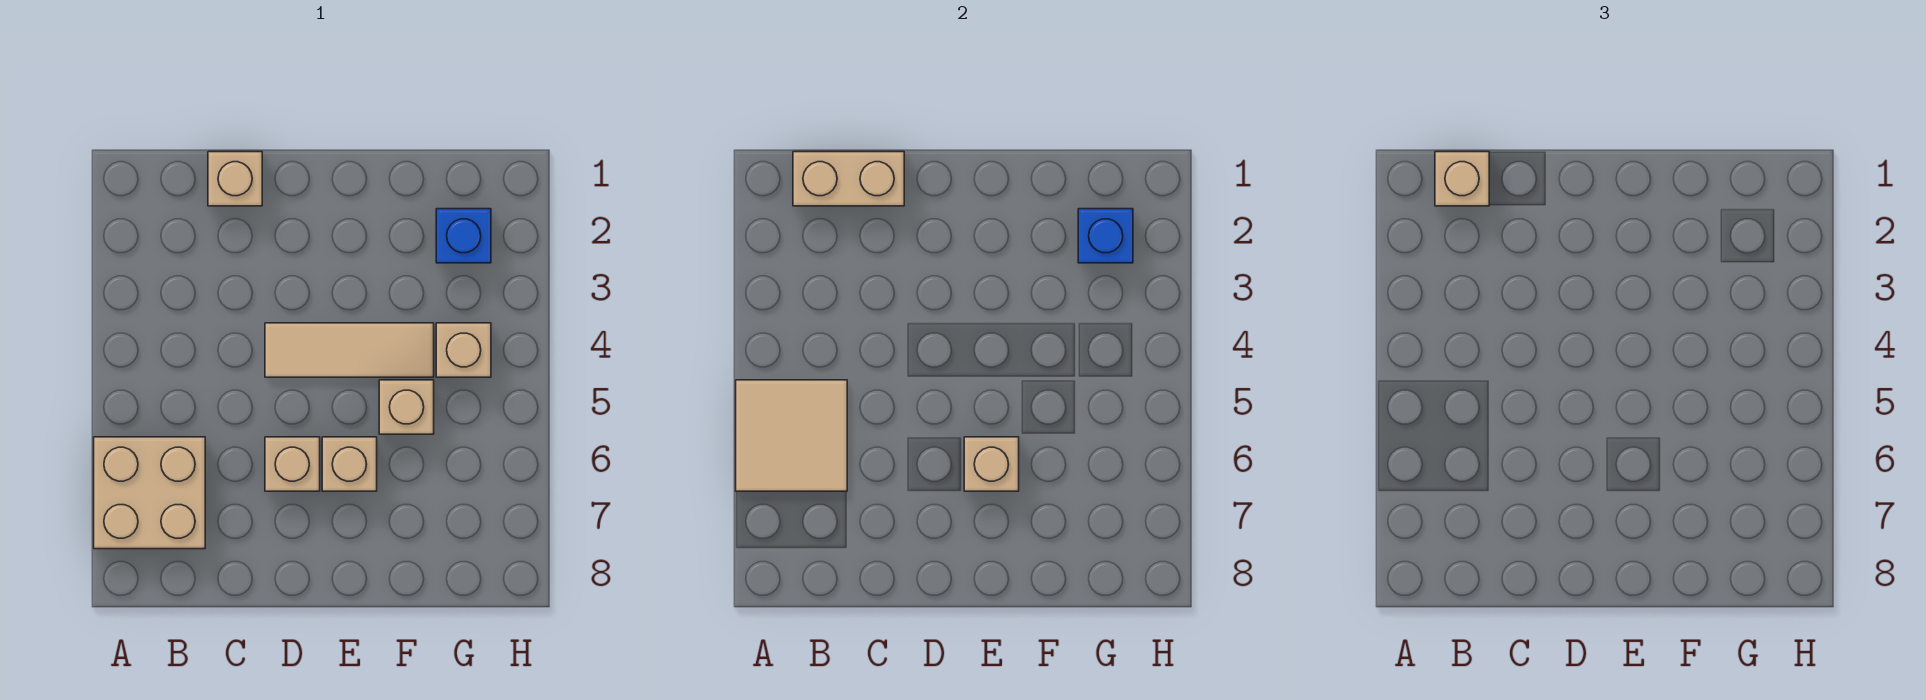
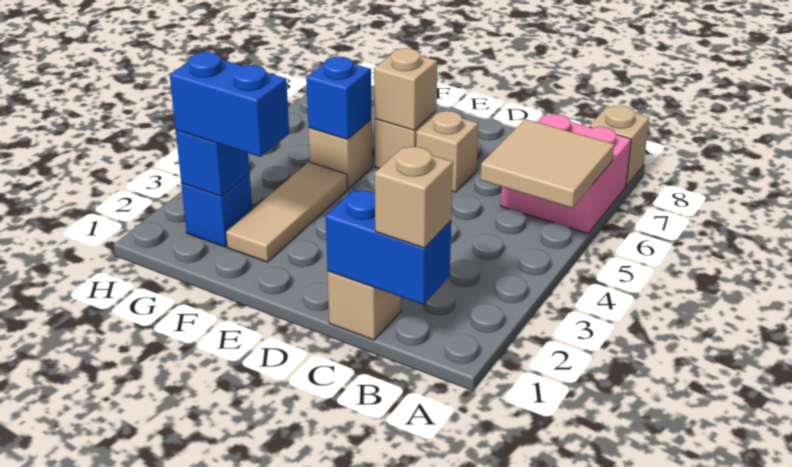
tan brick A6:B7 level 1 -> pink brick A6:B7 level 1
tan brick B1:C1 level 2 -> blue brick B1:C1 level 2
tan tile D4:F4 level 1 -> tan tile F2:F4 level 1
none -> blue brick F2:G2 level 3
none -> blue brick F5 level 2
tan brick G4 level 1 -> tan brick A8 level 1

